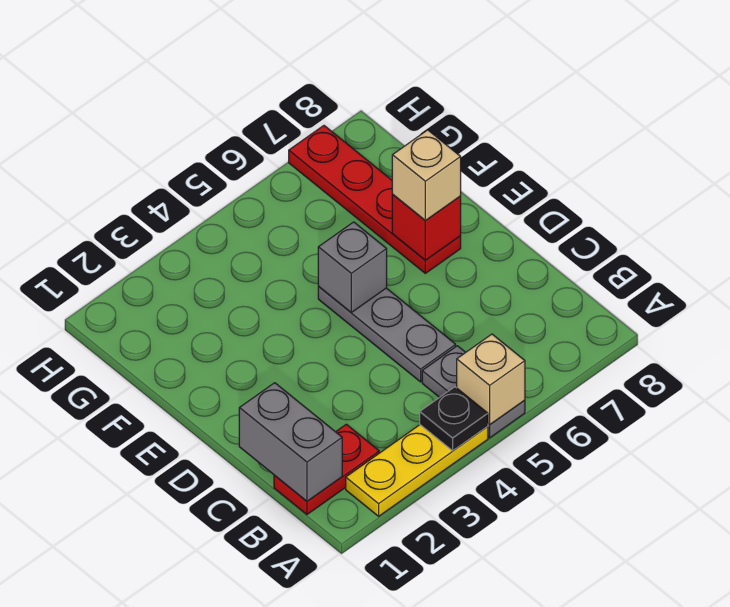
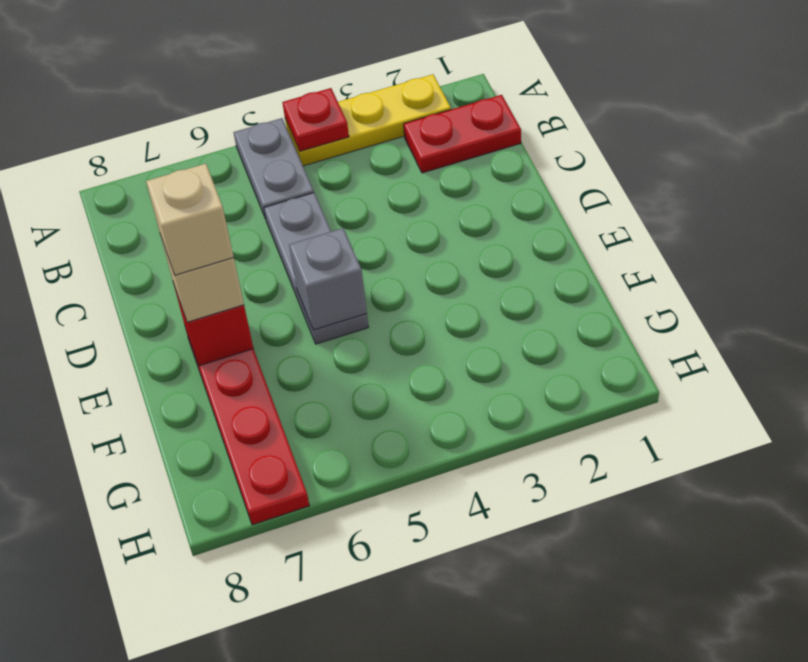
black plate A4 level 2 -> red plate A4 level 2
tan brick A5 level 2 -> tan brick E7 level 4
grey brick B1:C1 level 2 -> none

